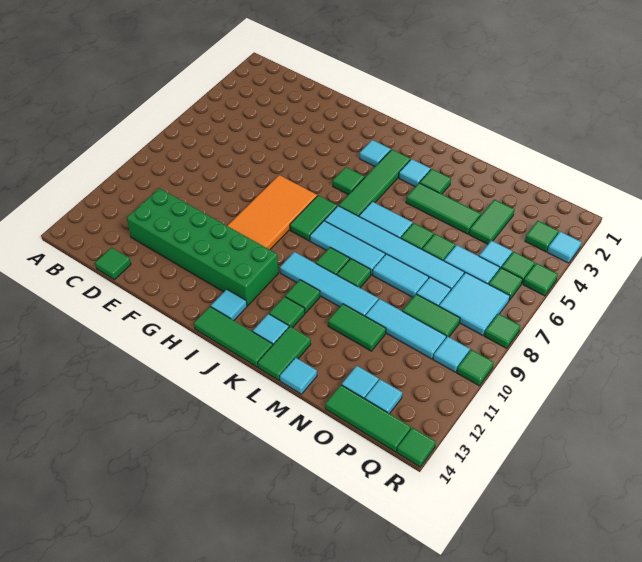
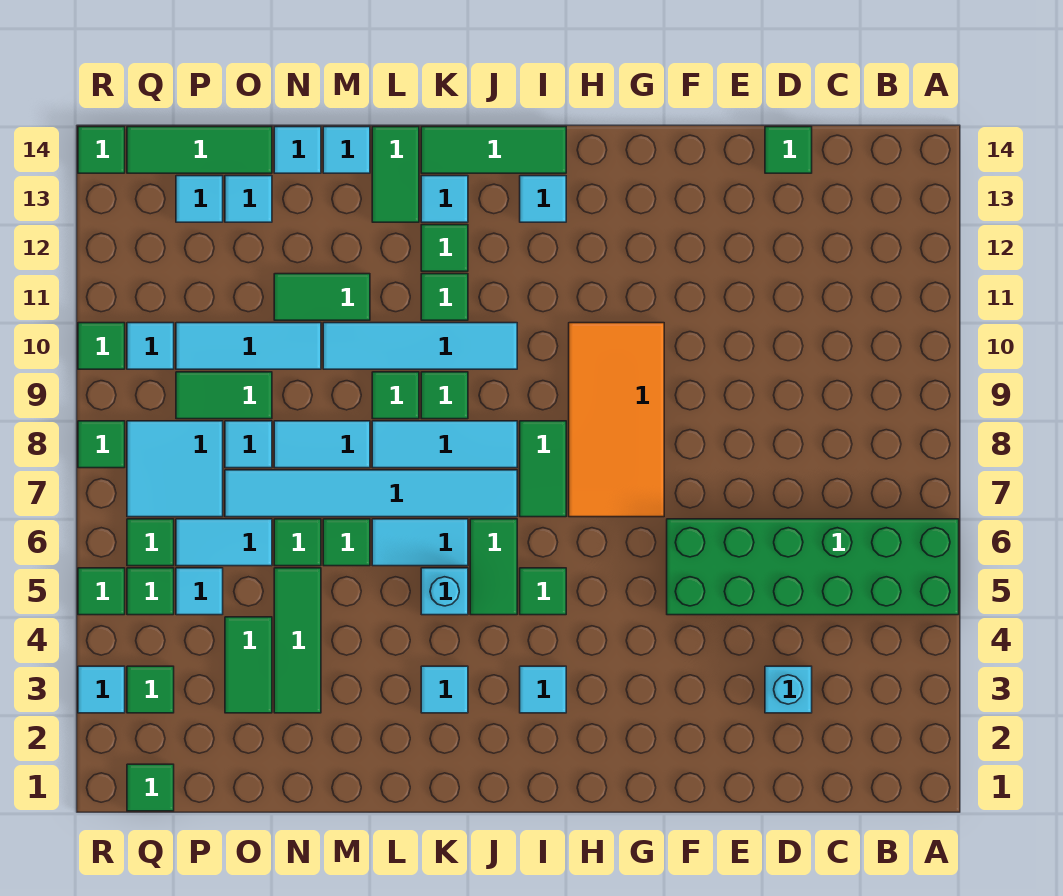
none -> cyan brick D3 level 1
green brick D11:I12 level 1 -> green brick A5:F6 level 1
green tile J3:J6 level 1 -> green tile J5:J6 level 1
none -> cyan brick K5 level 1
green tile L3 level 1 -> green tile Q1 level 1
green tile L4:N4 level 1 -> green tile N3:N5 level 1
none -> cyan tile N14 level 1

